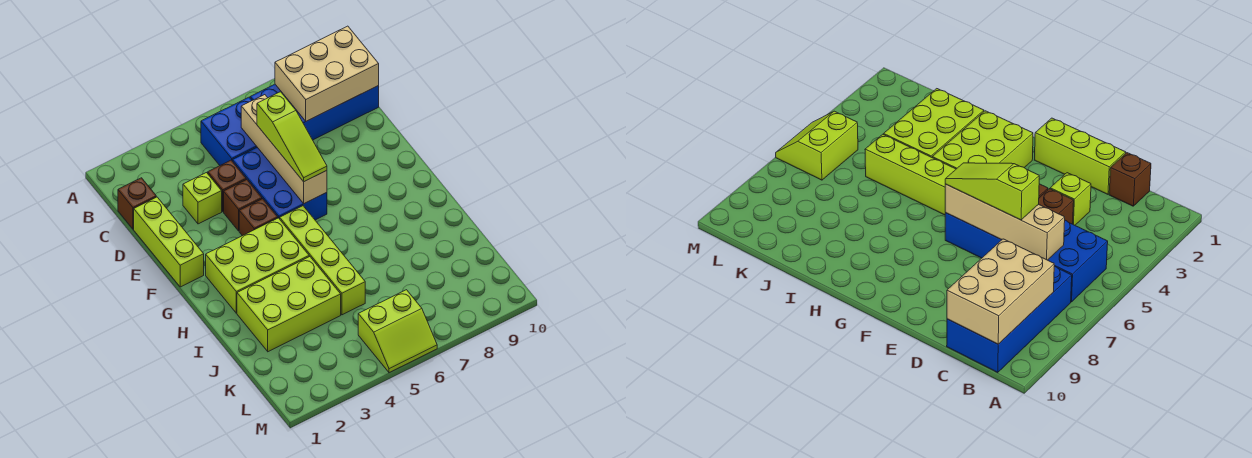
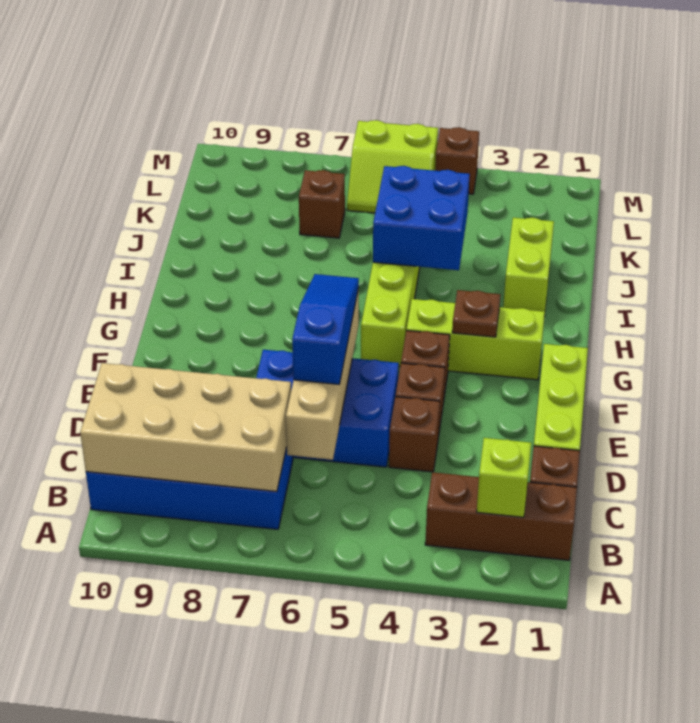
none -> brown brick B1:B3 level 1
blue brick B5:C6 level 1 -> blue brick I4:J5 level 2
tan brick B8:C10 level 2 -> tan brick B7:C10 level 2
lime brick D3 level 1 -> lime brick B2 level 2
blue brick D5:F6 level 1 -> blue brick D5:E7 level 1
lime slope D6:F6 level 3 top D -> blue slope D6:F6 level 3 top D
lime brick G2:H4 level 1 -> lime brick G2:G4 level 1
none -> brown plate G3 level 2
lime brick I2:J4 level 1 -> lime brick I2:J2 level 1
none -> brown brick K7 level 1
lime slope L5:M6 level 1 top L -> lime slope L5:M6 level 1 top M
none -> brown brick M4 level 1

